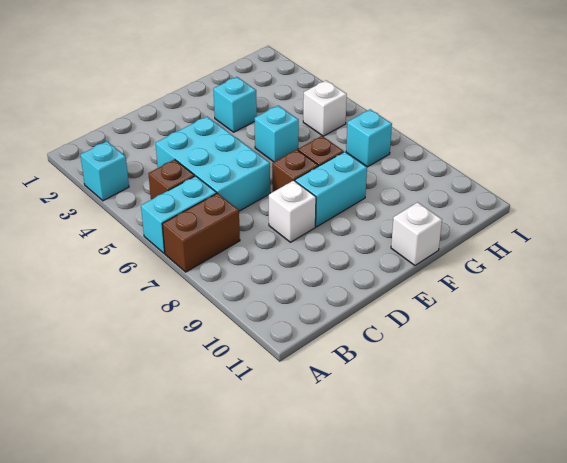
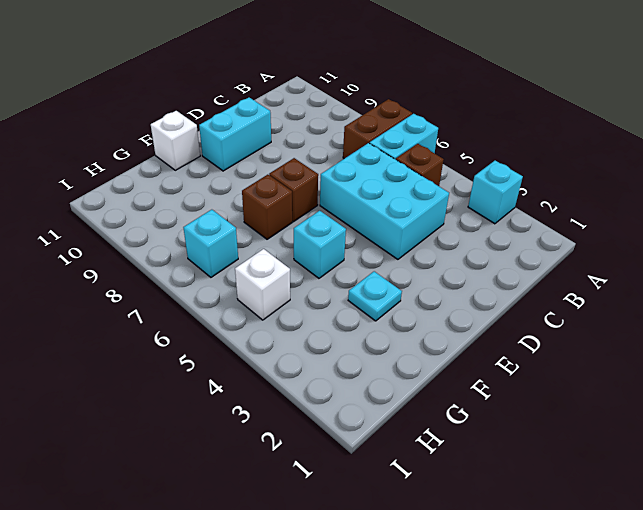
white brick D8 level 1 -> none
cyan brick E8:F8 level 1 -> cyan brick D10:E10 level 1
cyan brick F3 level 1 -> cyan plate F3 level 1

